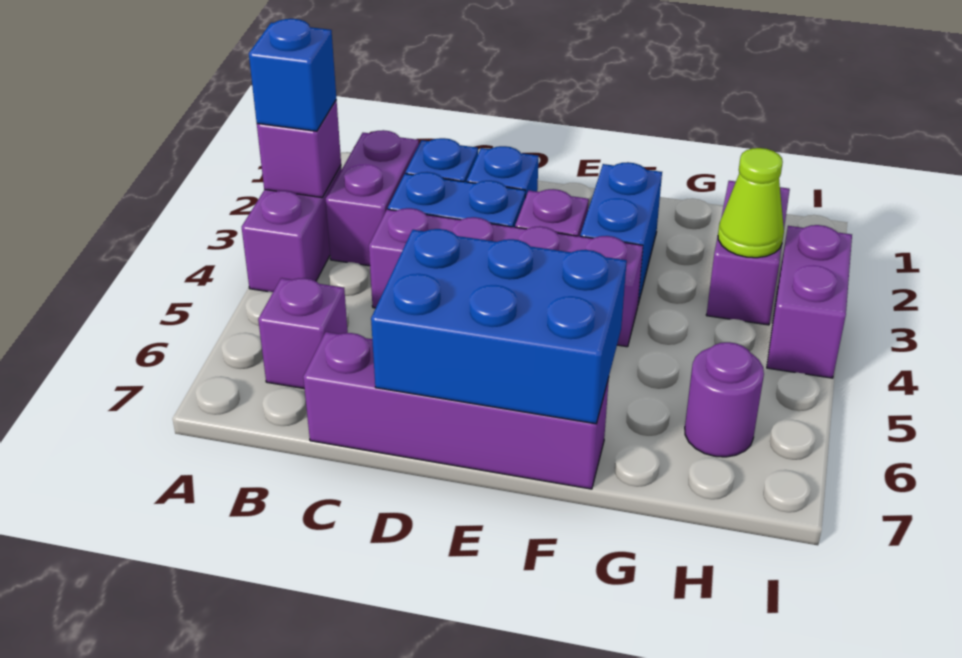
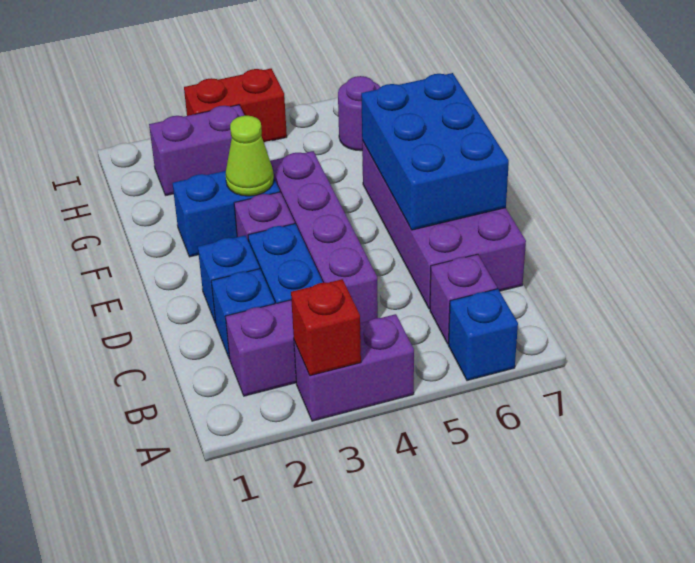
purple brick A3 level 2 -> red brick A3 level 2
blue brick A3 level 3 -> blue brick A6 level 1
purple brick C7:F7 level 1 -> purple brick C6:F7 level 1
lime cone H3 level 2 -> lime cone F3 level 2
purple brick I3:I4 level 1 -> red brick I3:I4 level 1

